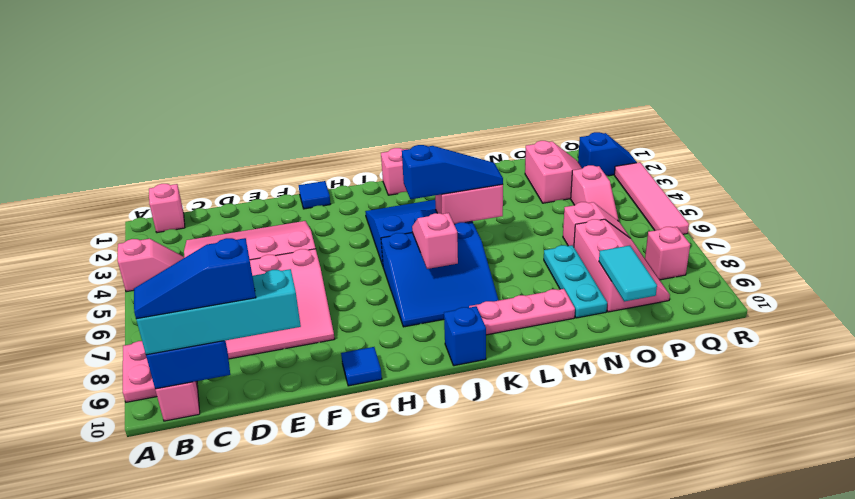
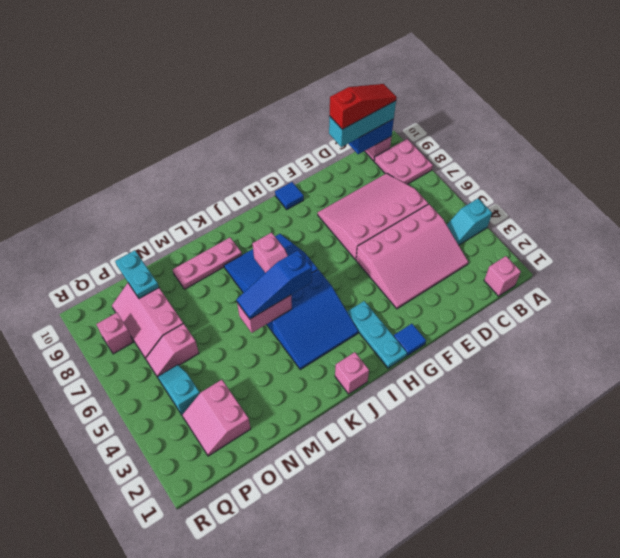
pink slope A4:B4 level 1 top A -> cyan slope A4:B4 level 1 top A
cyan brick B10:E10 level 3 -> cyan brick B10:D10 level 3
blue slope B10:D10 level 4 top D -> red slope B10:D10 level 4 top D
blue brick J10 level 1 -> none
cyan plate N7:N9 level 1 -> cyan plate H1:H3 level 1
cyan tile O9:O10 level 2 -> cyan plate O9:O10 level 2
pink slope P4:P5 level 1 top 4 -> cyan slope P4:P5 level 1 top 4
blue slope Q2:R2 level 1 top Q -> none
pink tile R3:R6 level 1 -> none

